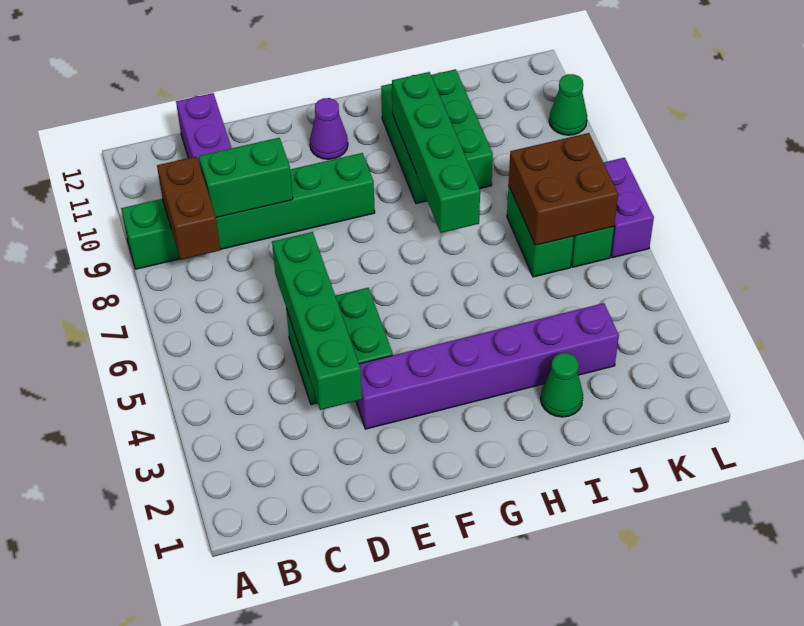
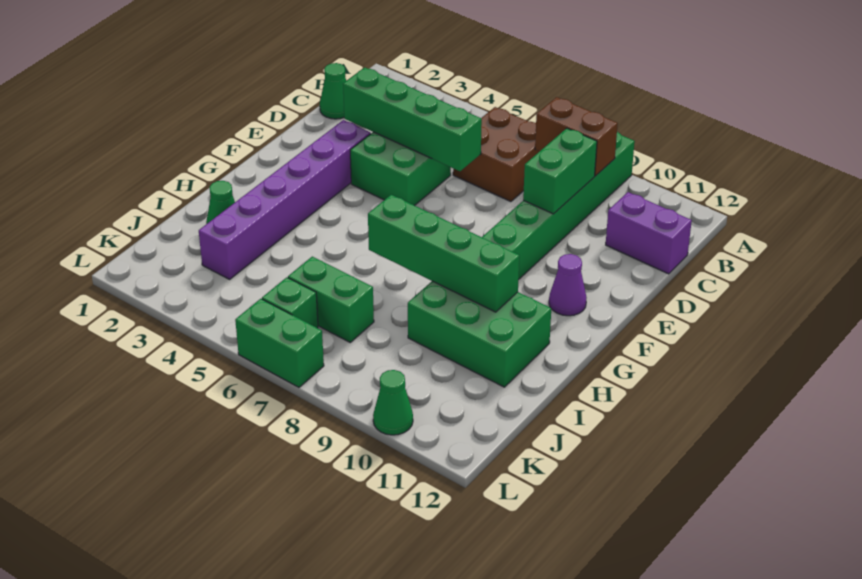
none -> green cone C1 level 1
brown brick J6:K7 level 2 -> brown brick B6:C7 level 1
purple brick L6:L7 level 1 -> green brick L6:L7 level 1

